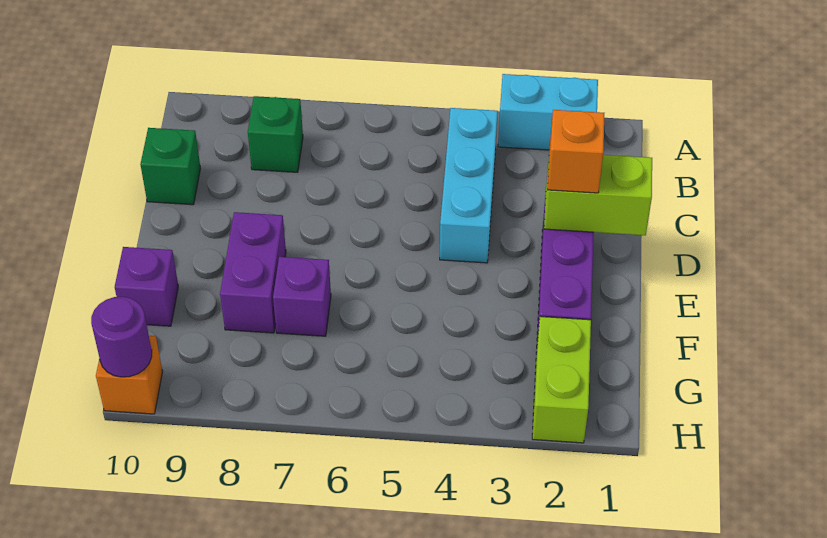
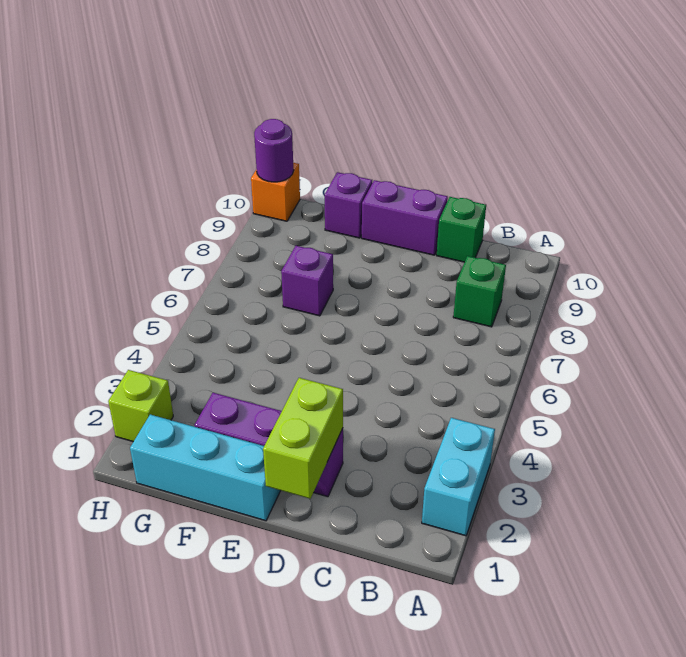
cyan brick B4:D4 level 1 -> cyan brick E1:G1 level 1
orange brick D2 level 3 -> none
purple brick E8:F8 level 1 -> purple brick D10:E10 level 1
lime brick G2:H2 level 1 -> lime brick H2 level 1

